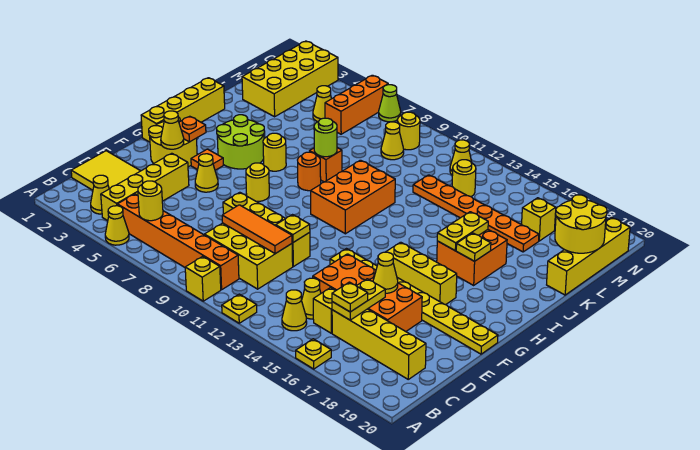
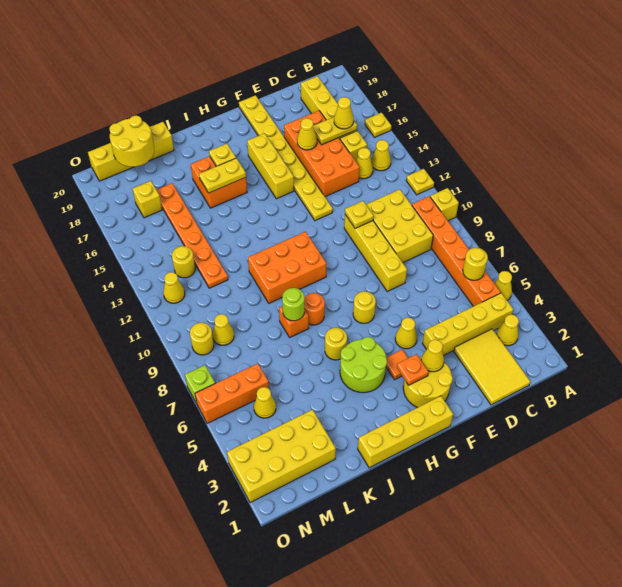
yellow plate C16 level 3 -> yellow cone C16 level 3
orange tile D9:D11 level 2 -> none
lime cone O7 level 1 -> lime brick O7 level 1

